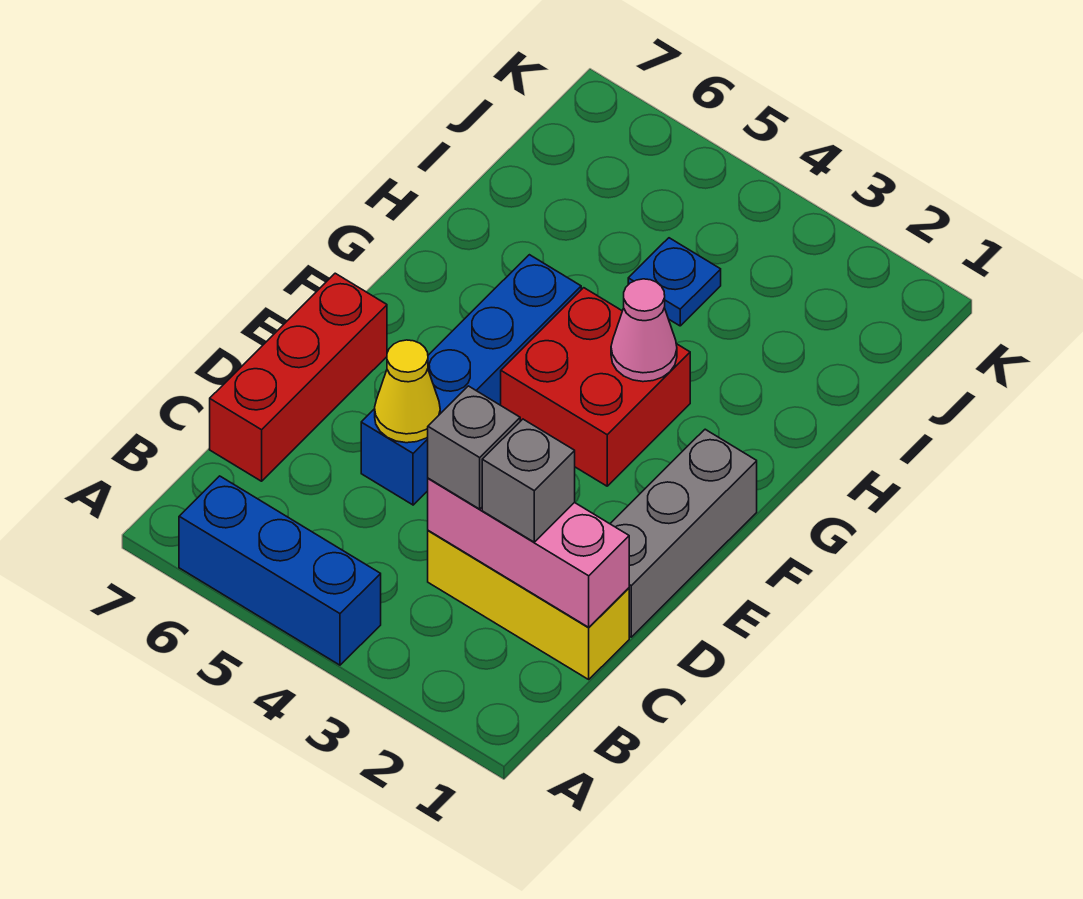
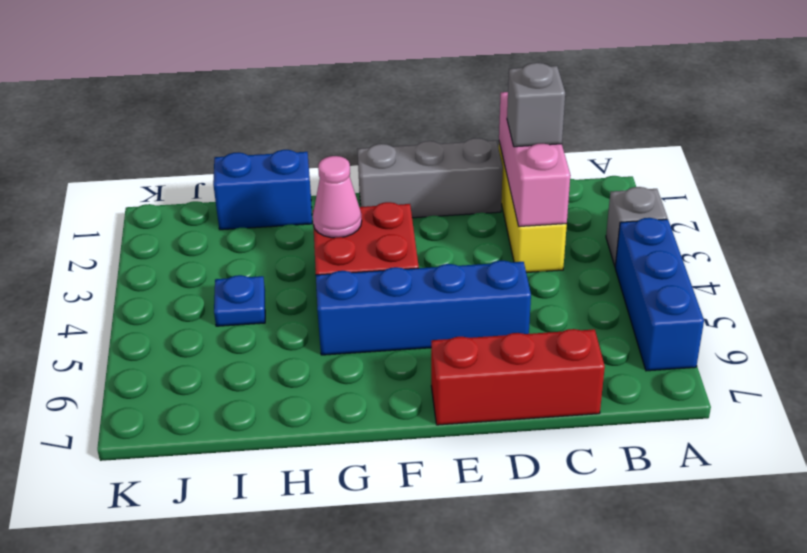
grey brick C3 level 3 -> grey brick A3 level 1
yellow cone D5 level 2 -> none
none -> blue brick H1:I1 level 1

